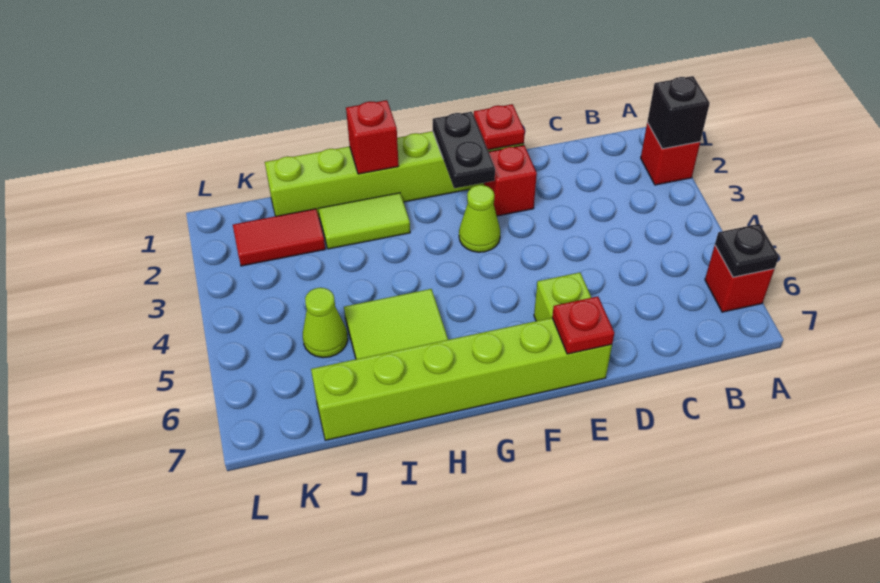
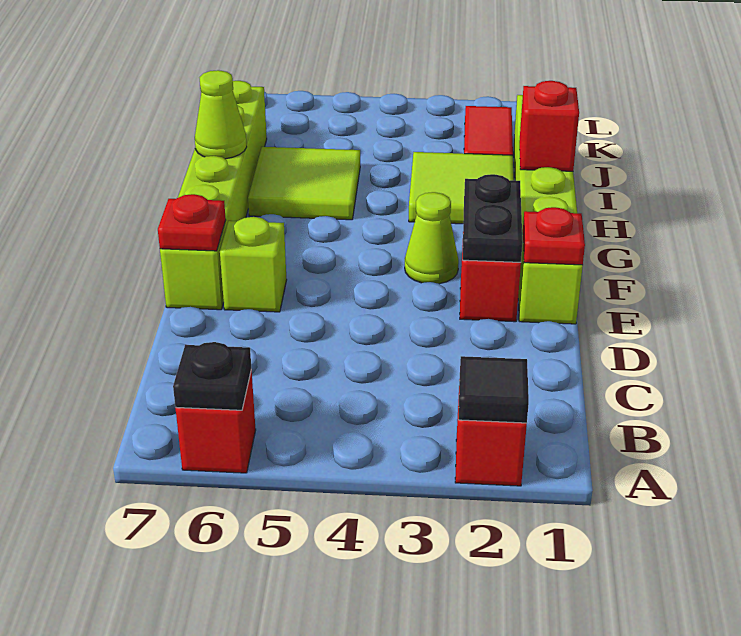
black brick A2 level 2 -> black tile A2 level 2
black plate F1:F2 level 2 -> black plate E2:F2 level 2
lime tile H2:I2 level 1 -> lime tile H2:I3 level 1
lime cone J5 level 1 -> lime cone H7 level 2

